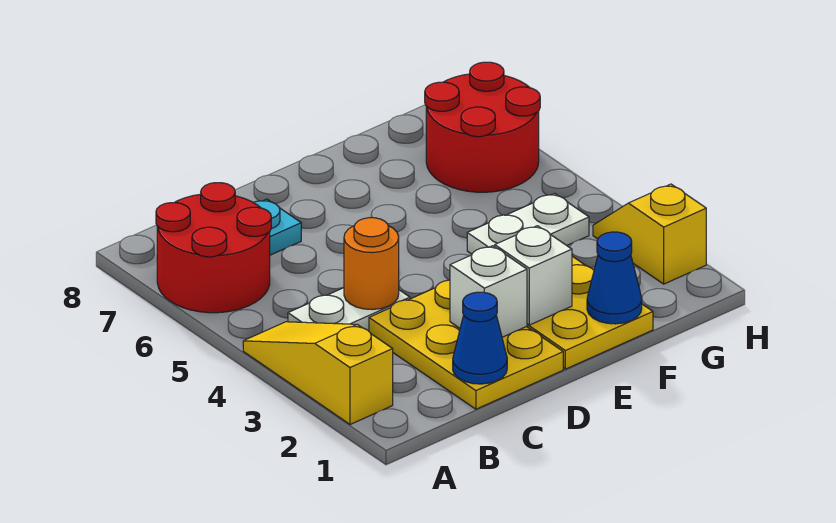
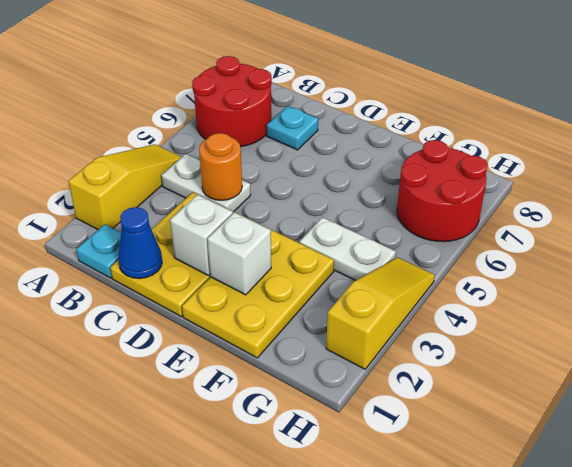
none -> cyan plate B1 level 1
blue cone F1 level 2 -> none
yellow slope H2:H3 level 1 top 2 -> yellow slope H2:H4 level 1 top 2

